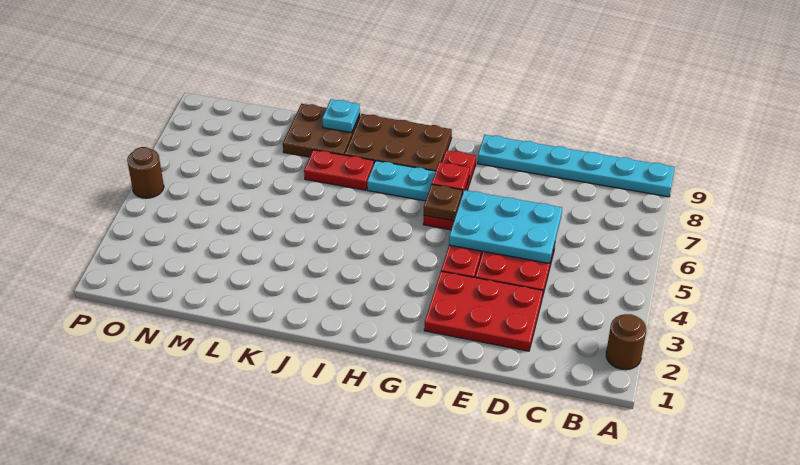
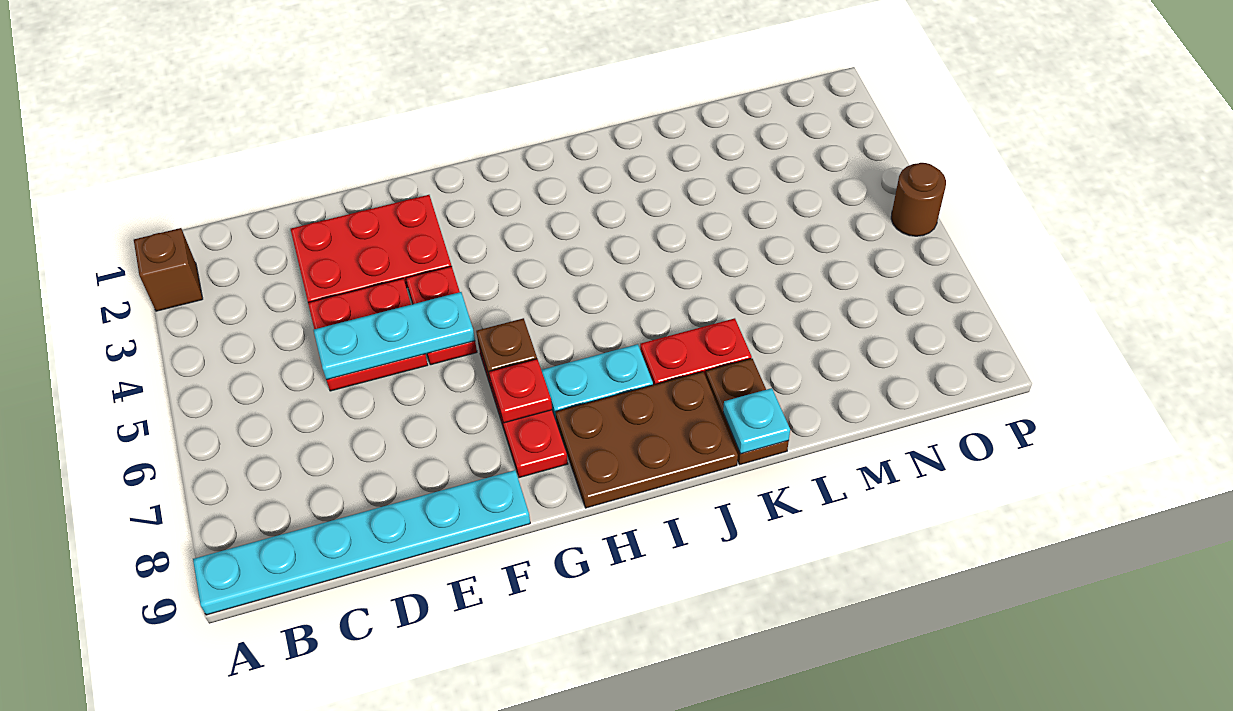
brown round brick A2 level 1 -> brown brick A2 level 1
cyan plate D5:F6 level 2 -> cyan plate D5:F5 level 2
brown plate K8:L9 level 1 -> brown plate K8:K9 level 1

